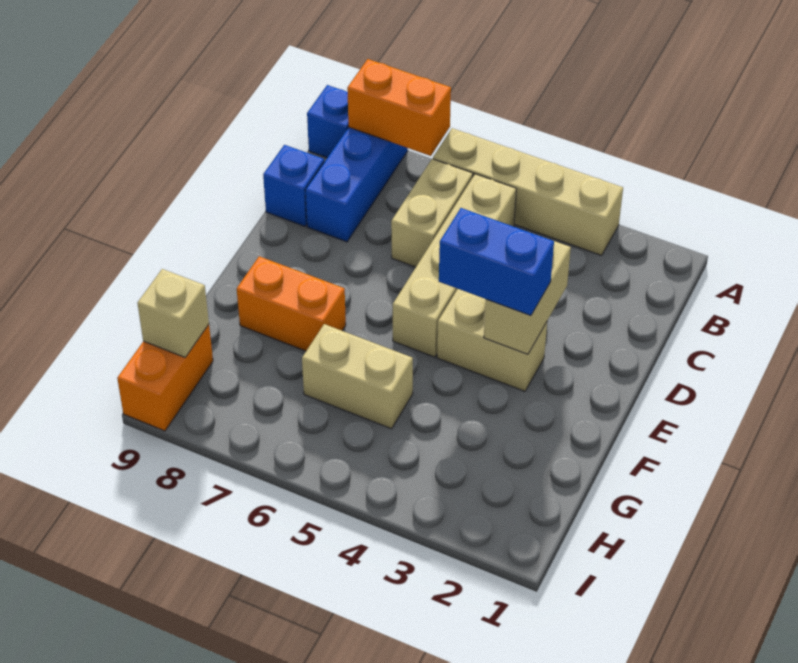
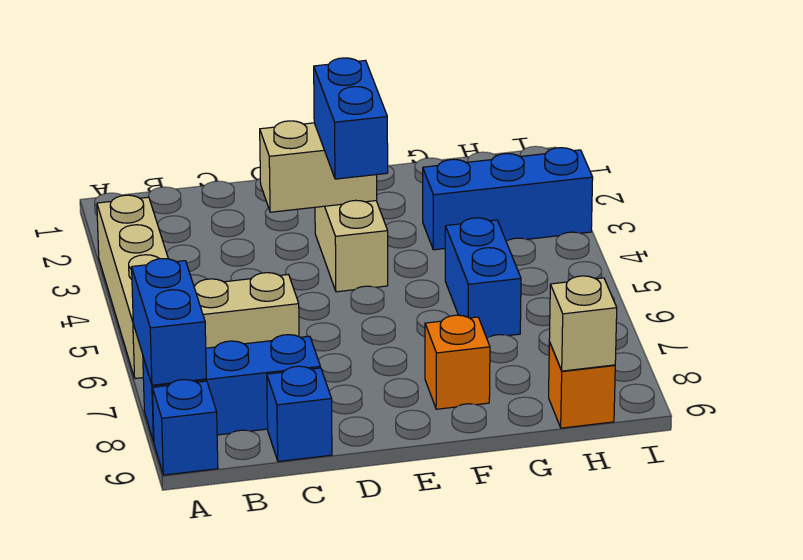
orange brick A7:A8 level 2 -> blue brick A7:A8 level 2
tan brick B5:E5 level 1 -> none
orange brick F7:F8 level 1 -> orange brick F8 level 1
none -> blue brick G3:I3 level 1
tan brick G5:G6 level 1 -> blue brick G5:G6 level 1
orange brick H9:I9 level 1 -> orange brick H9 level 1

